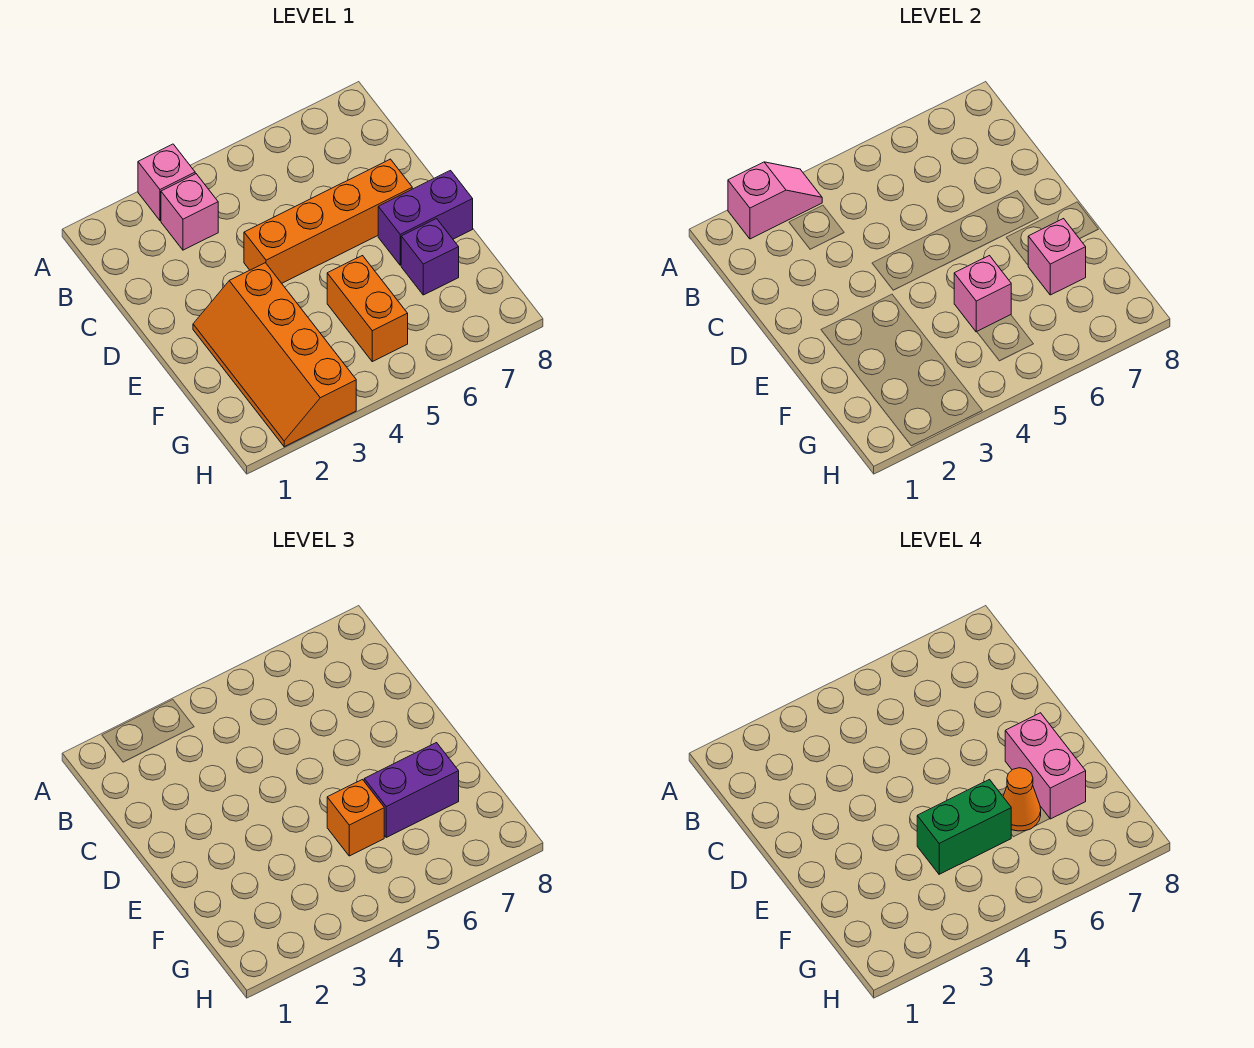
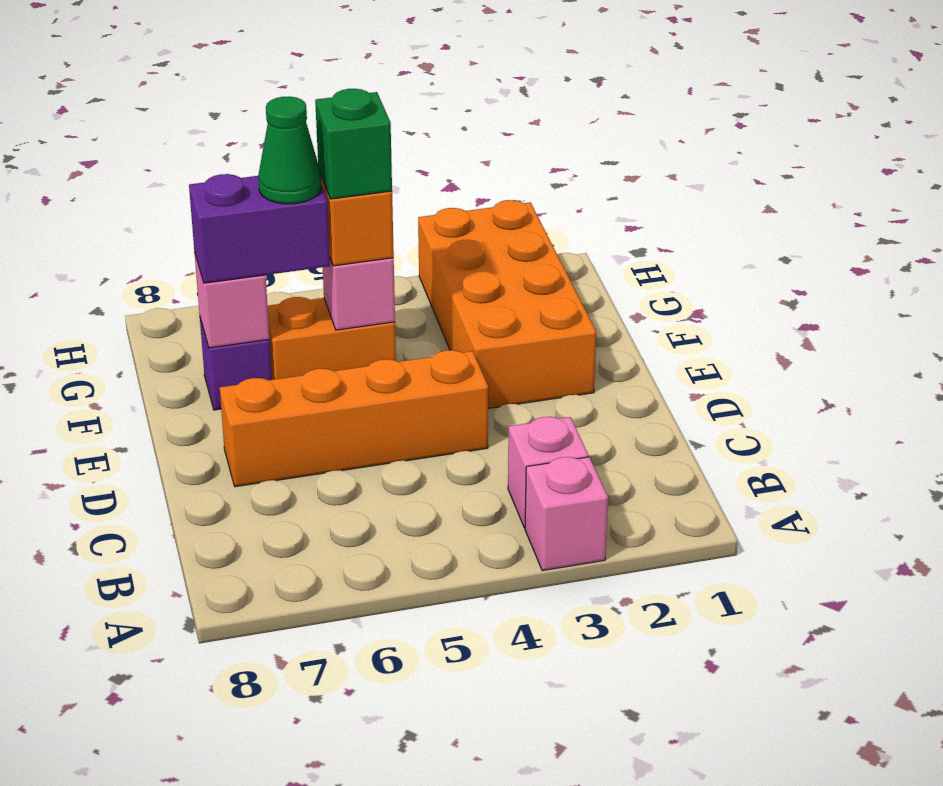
pink slope A2:A3 level 2 top 2 -> none
orange slope E2:H3 level 1 top 3 -> orange brick E2:H3 level 1
purple brick E7:E8 level 1 -> none
pink brick E7:F7 level 4 -> none
green brick F4:F5 level 4 -> green brick F5 level 4
orange brick F5:G5 level 1 -> orange brick F5:F6 level 1
orange cone F6 level 4 -> green cone F6 level 4

